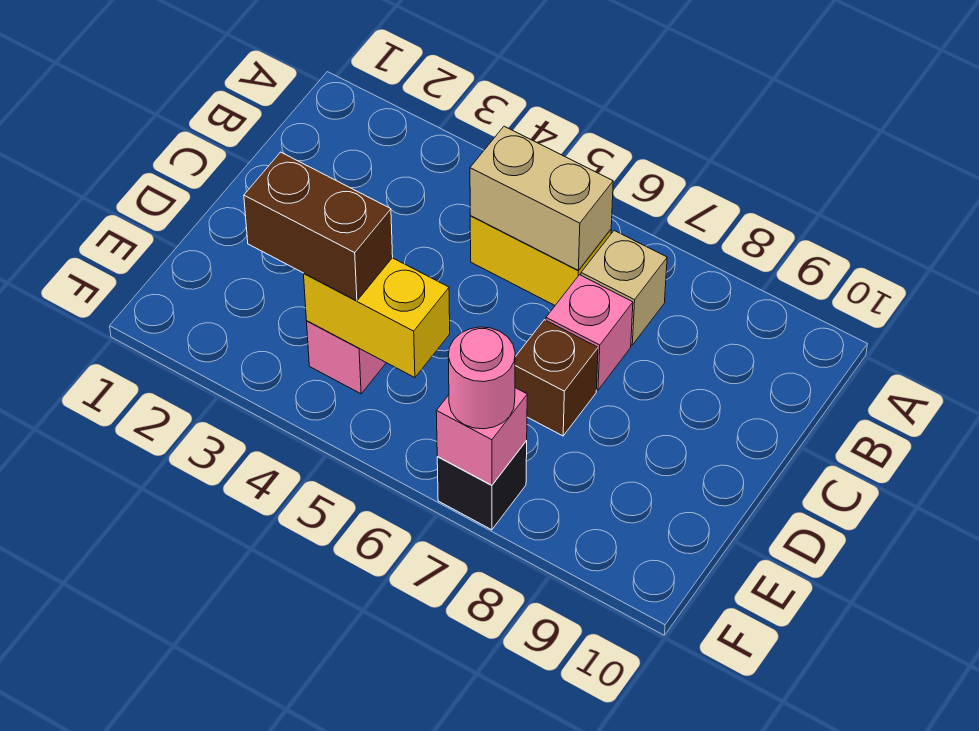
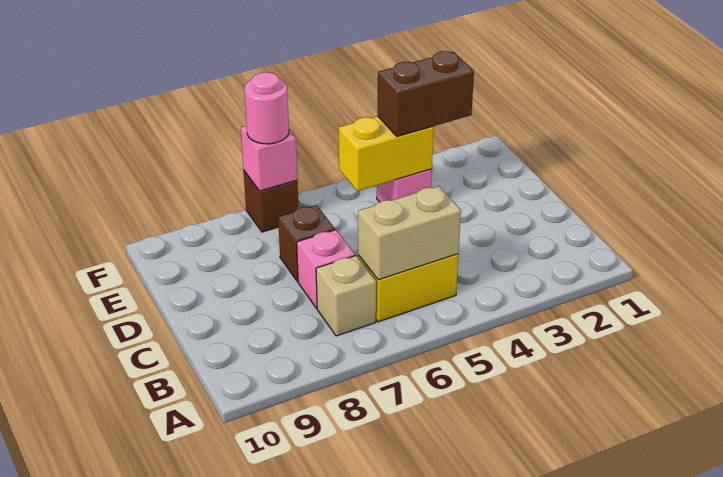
black brick F7 level 1 -> brown brick F7 level 1

